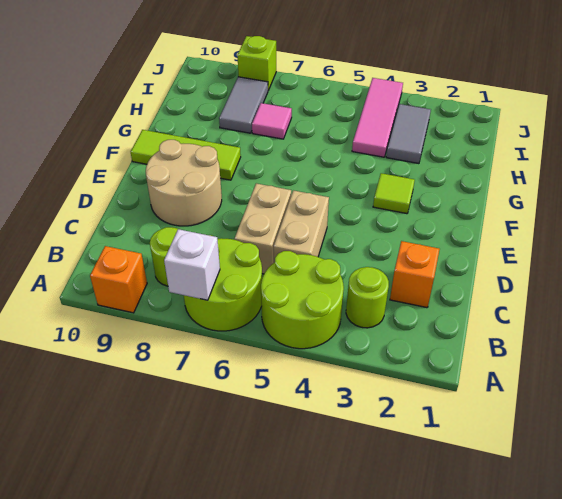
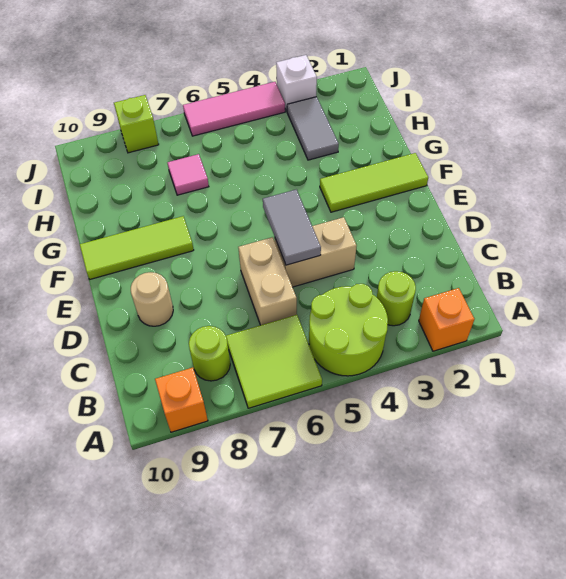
lime round brick A6:B7 level 1 -> lime tile A6:B7 level 1
white brick A7 level 2 -> white brick J3 level 1
orange brick C2 level 1 -> orange brick A2 level 1
tan brick C5:D5 level 1 -> tan brick D4:D5 level 1
tan round brick D8:E9 level 1 -> tan round brick D9 level 1
lime tile F3 level 1 -> lime tile F1:F3 level 1
pink tile H4:J4 level 1 -> pink tile J4:J6 level 1
grey tile H8:I8 level 1 -> grey tile D5:E5 level 2

